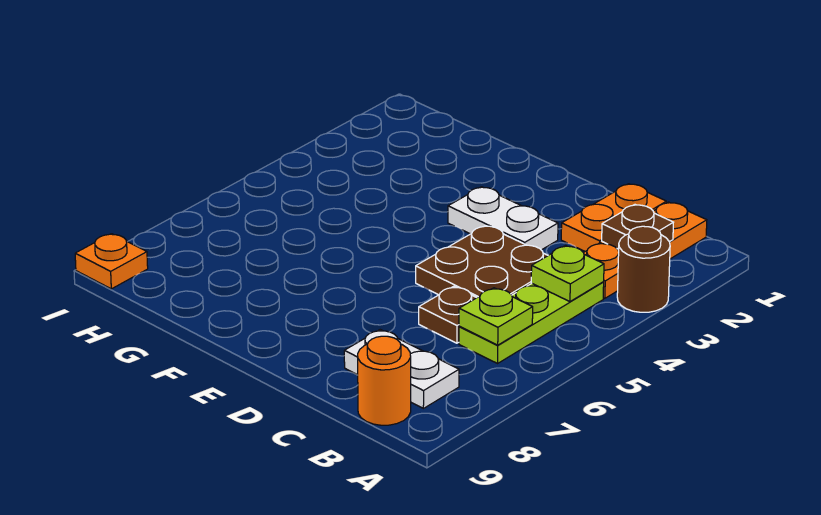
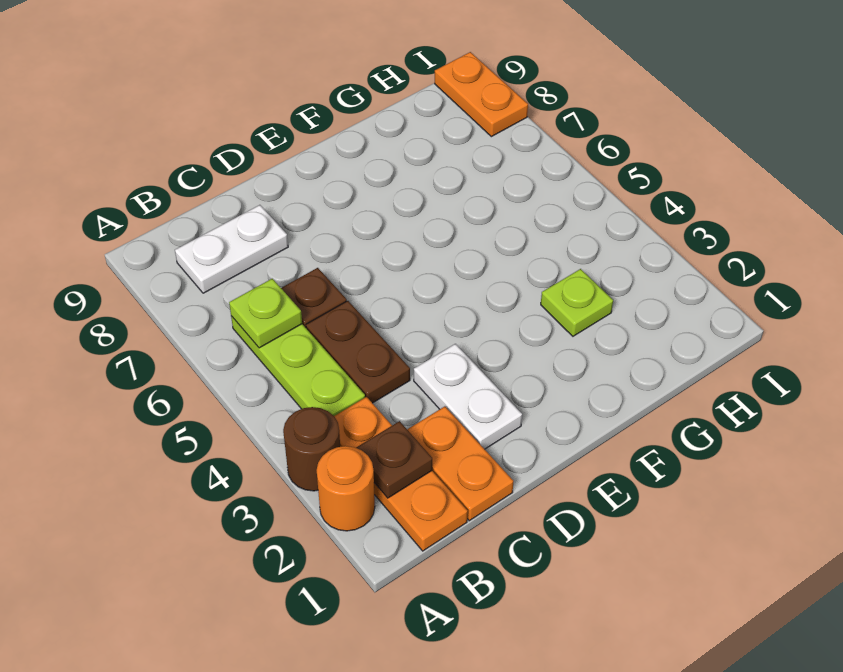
lime plate B4 level 2 -> lime plate G3 level 1
orange round brick B9 level 1 -> orange round brick A2 level 1
brown plate C4:D5 level 1 -> brown plate C4:C5 level 1
white plate D3:E3 level 1 -> white plate D2:D3 level 1
orange plate I9 level 1 -> orange plate I8:I9 level 1

